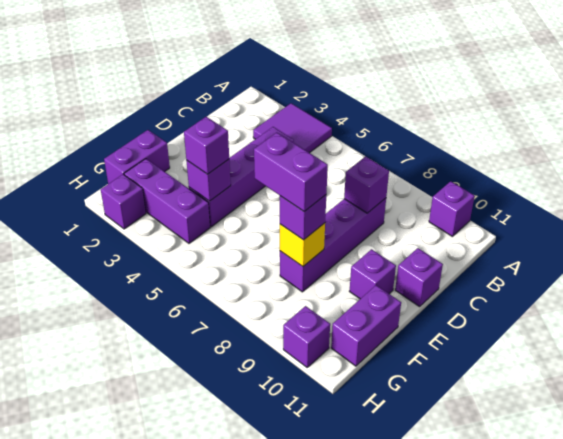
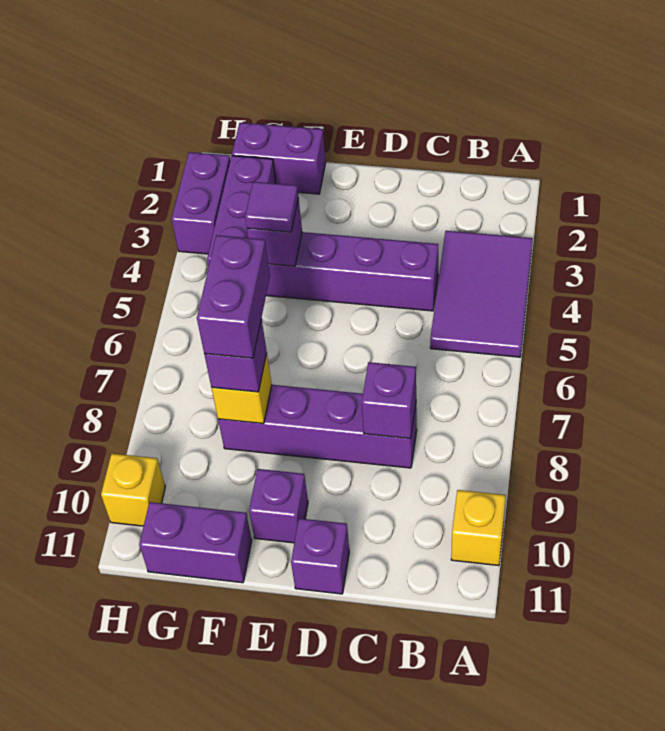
purple tile A3:B4 level 1 -> purple tile A3:B5 level 1
purple brick A10 level 1 -> yellow brick A10 level 1
purple brick F4 level 3 -> purple tile F4 level 3
purple brick H2 level 1 -> purple brick H2:H3 level 1
purple brick H10 level 1 -> yellow brick H10 level 1

